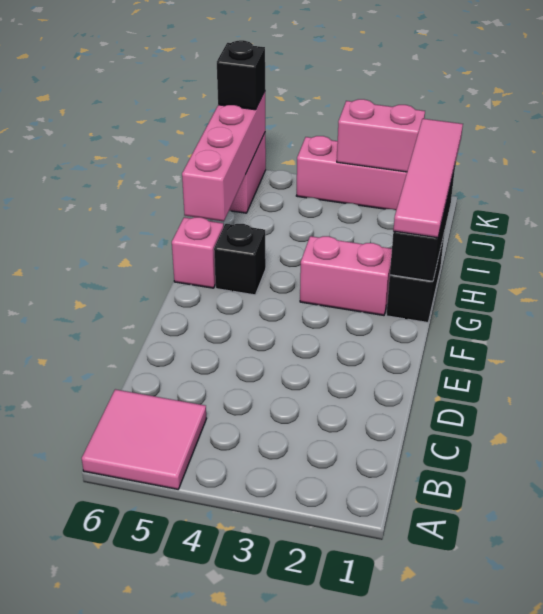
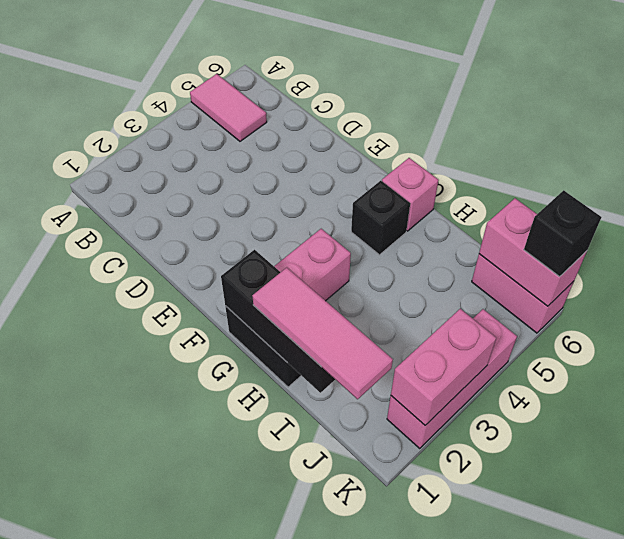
pink tile A5:B6 level 1 -> pink tile A5:B5 level 1
pink tile G1:J1 level 3 -> pink tile H1:J1 level 3
pink brick H6:K6 level 2 -> pink brick J6:K6 level 2

